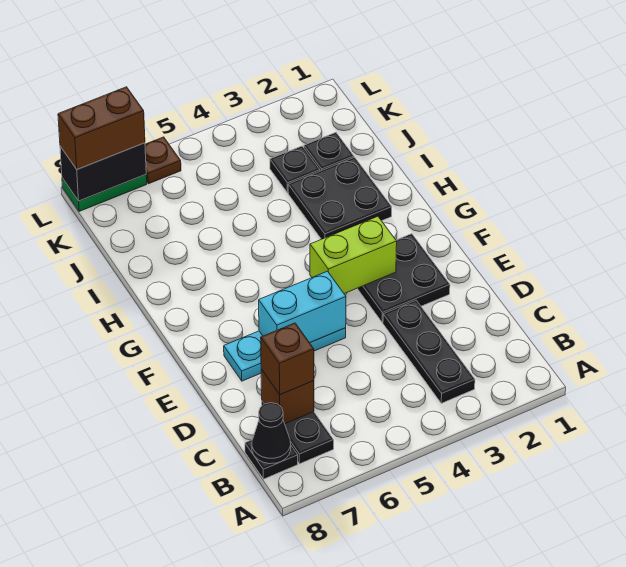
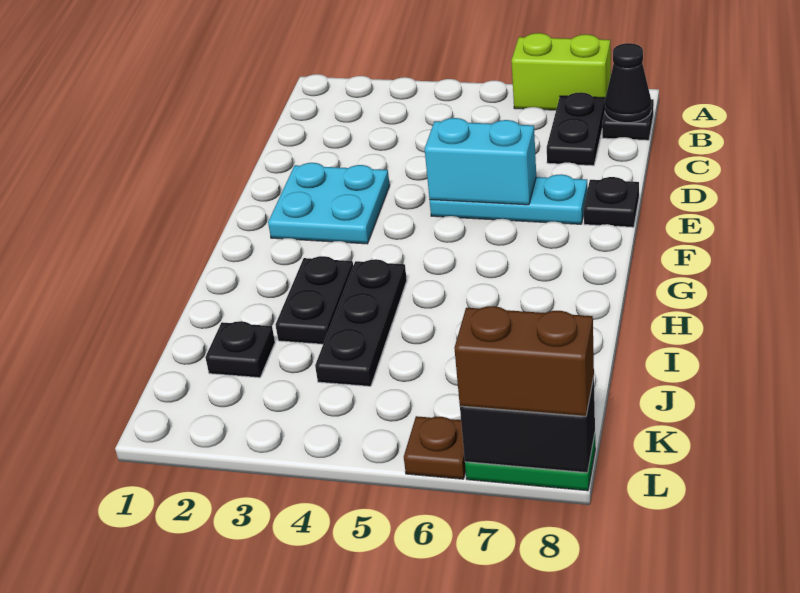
black plate B3:D3 level 1 -> black plate H4:J4 level 1
brown brick C7 level 2 -> none
brown brick C7 level 3 -> none
black plate E2:F3 level 1 -> cyan plate E2:F3 level 1
lime brick F3:F4 level 2 -> lime brick A6:A7 level 1
black plate H2:I3 level 1 -> black plate H3:I3 level 1
black plate J3 level 1 -> black plate E8 level 1

